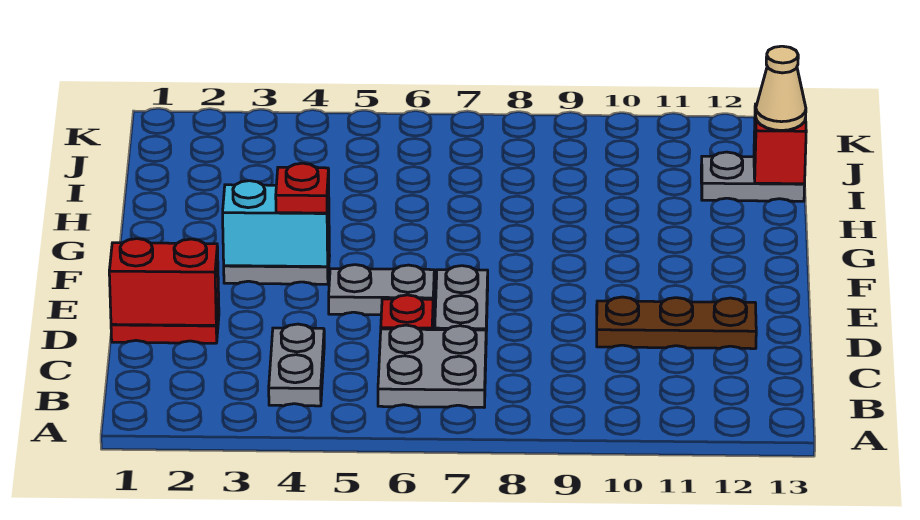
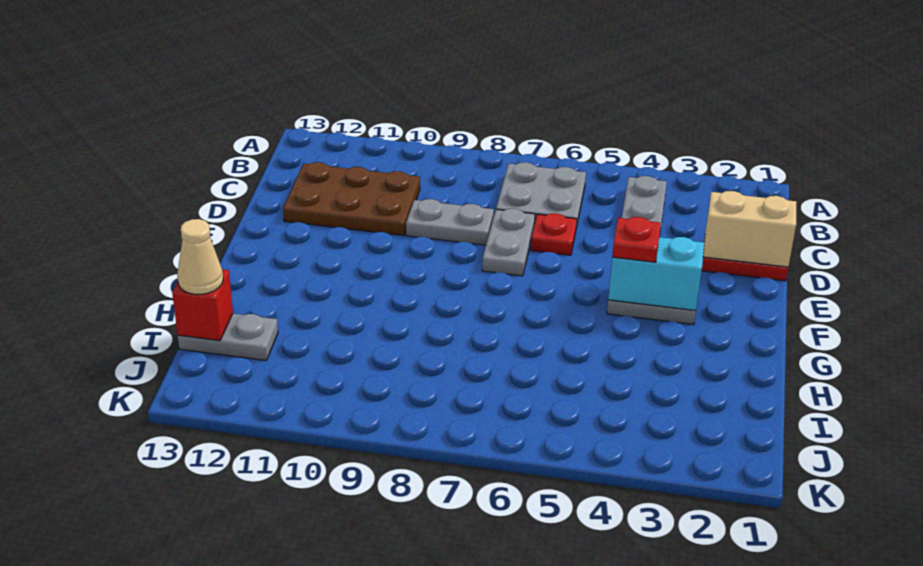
red brick D1:D2 level 2 -> tan brick D1:D2 level 2
brown plate D10:D12 level 1 -> brown plate C10:D12 level 1
grey plate E5:E6 level 1 -> grey plate D8:D9 level 1

